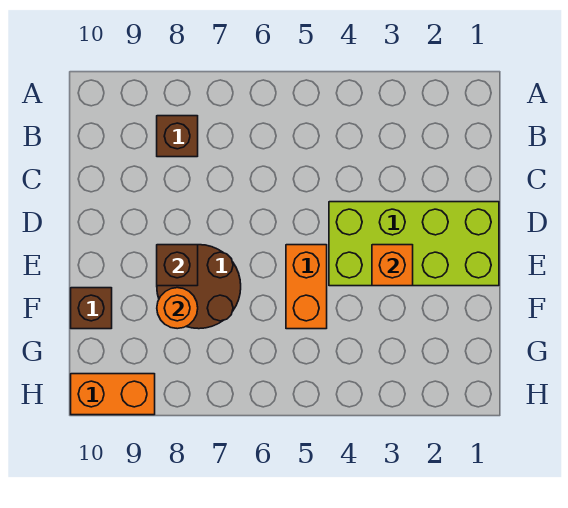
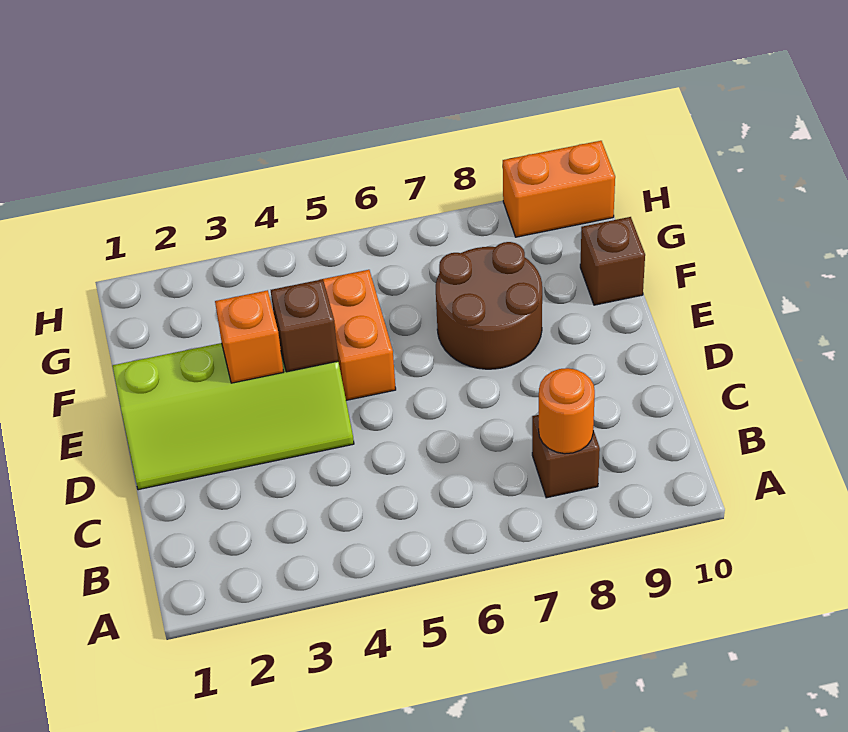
lime brick D1:E4 level 1 -> lime slope D1:E4 level 1 top E
brown brick E8 level 2 -> brown brick E4 level 2
orange round brick F8 level 2 -> orange round brick B8 level 2

